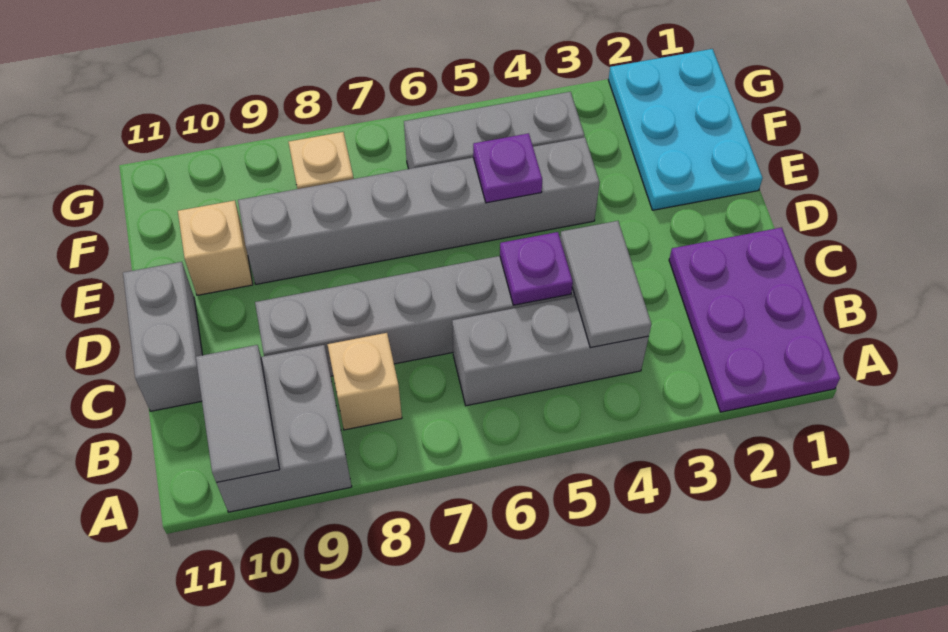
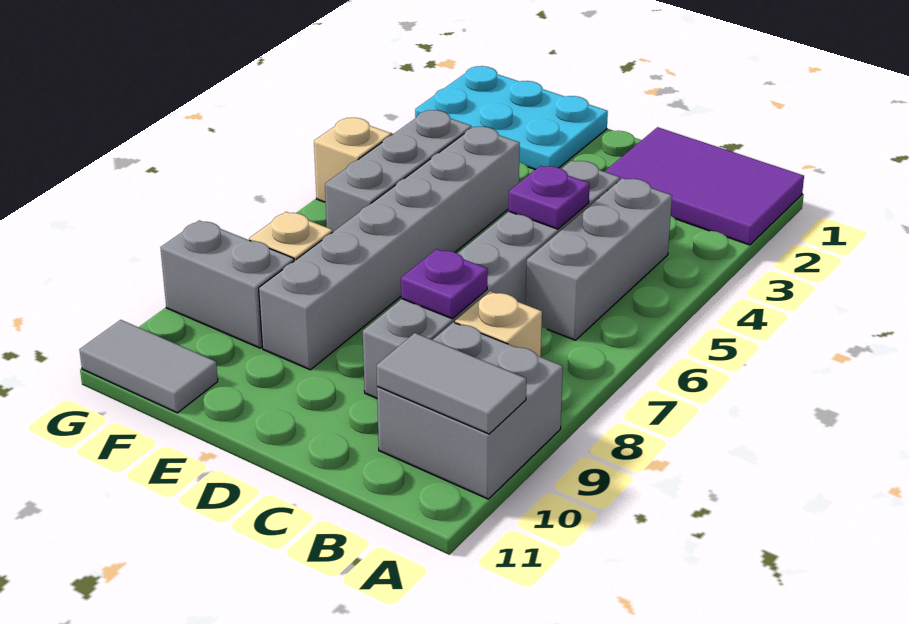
purple plate A1:C2 level 1 -> purple tile A1:C2 level 1
grey tile B4:C4 level 2 -> grey tile F11:G11 level 1
grey brick C11:D11 level 1 -> grey brick F9:G9 level 1
purple plate E5 level 2 -> purple plate C8 level 2
tan brick E10 level 1 -> tan brick G5 level 1

